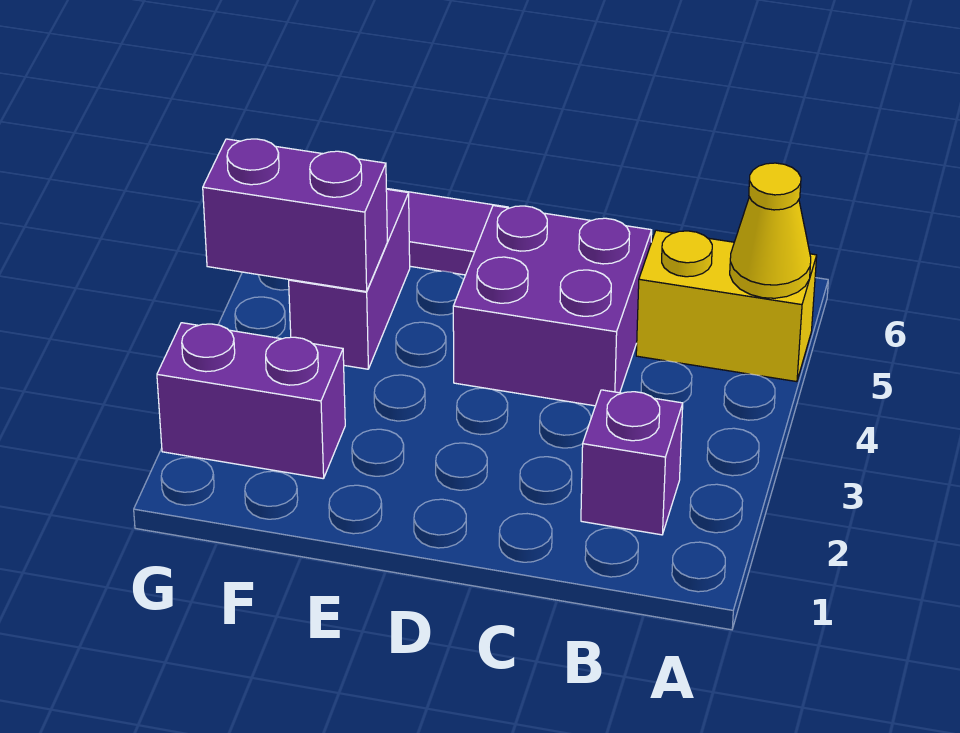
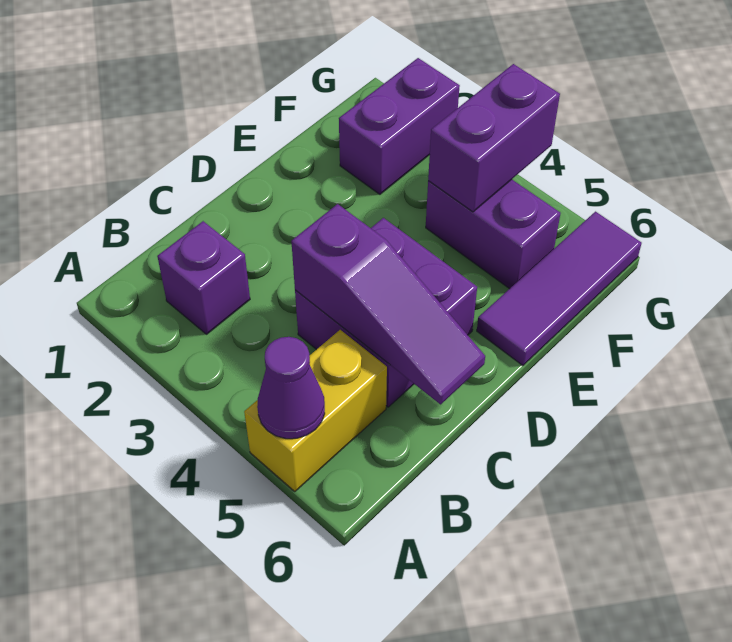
yellow cone A5 level 2 -> purple cone A5 level 2
none -> purple slope C4:C6 level 2 top 4

